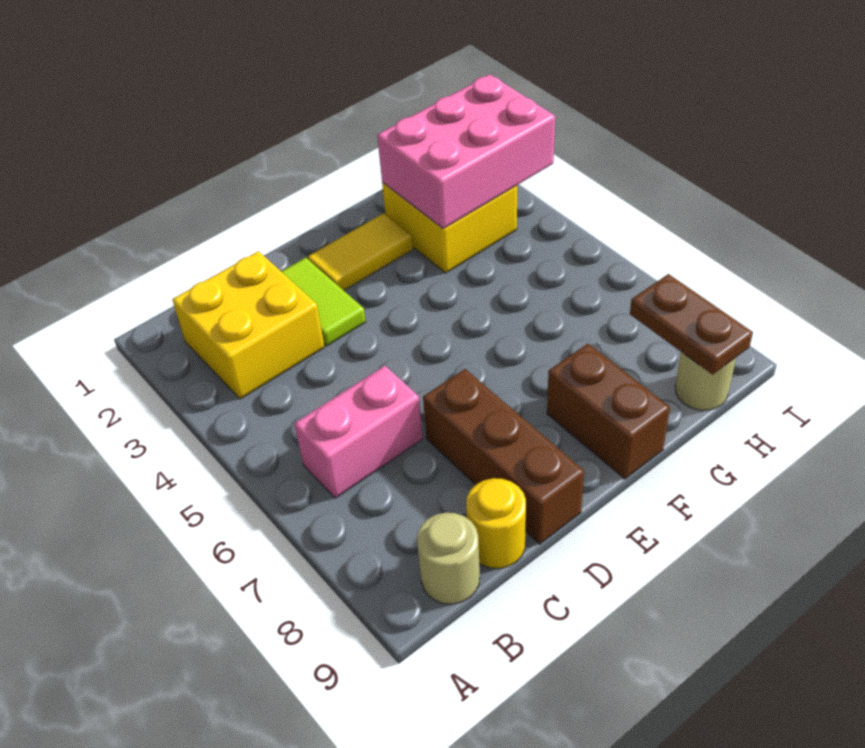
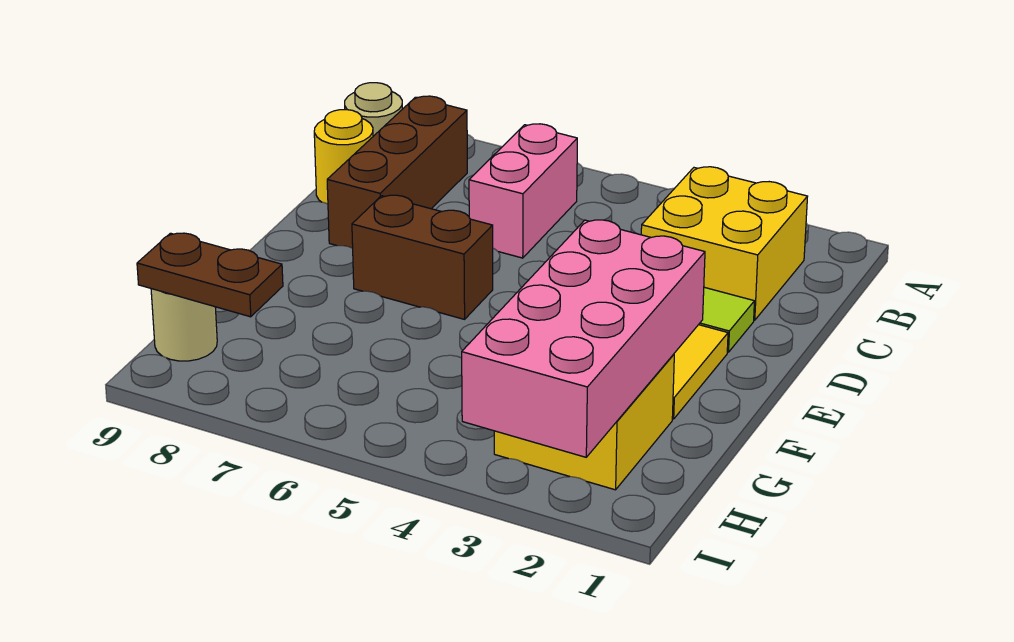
brown brick D7:D9 level 1 -> brown brick B8:D8 level 1
brown brick F8:F9 level 1 -> brown brick E6:E7 level 1
pink brick G2:I3 level 2 -> pink brick F2:I3 level 2

